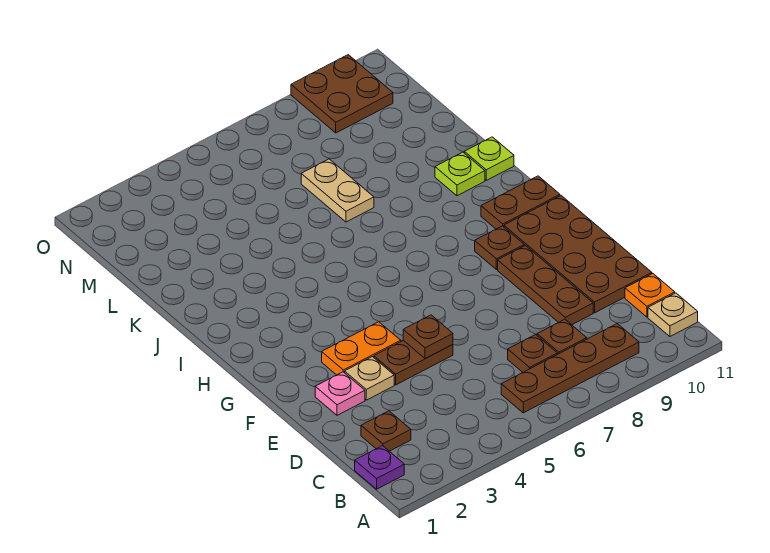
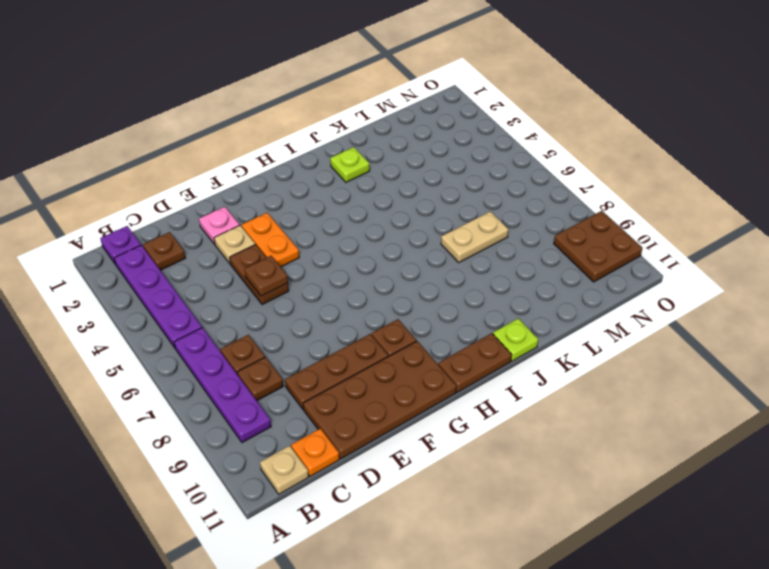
none -> purple plate B2:B5 level 1
brown plate B6:B9 level 1 -> purple plate B6:B9 level 1
brown plate H10:H11 level 1 -> brown plate H11:I11 level 1
lime plate J10 level 1 -> lime plate J2 level 1

